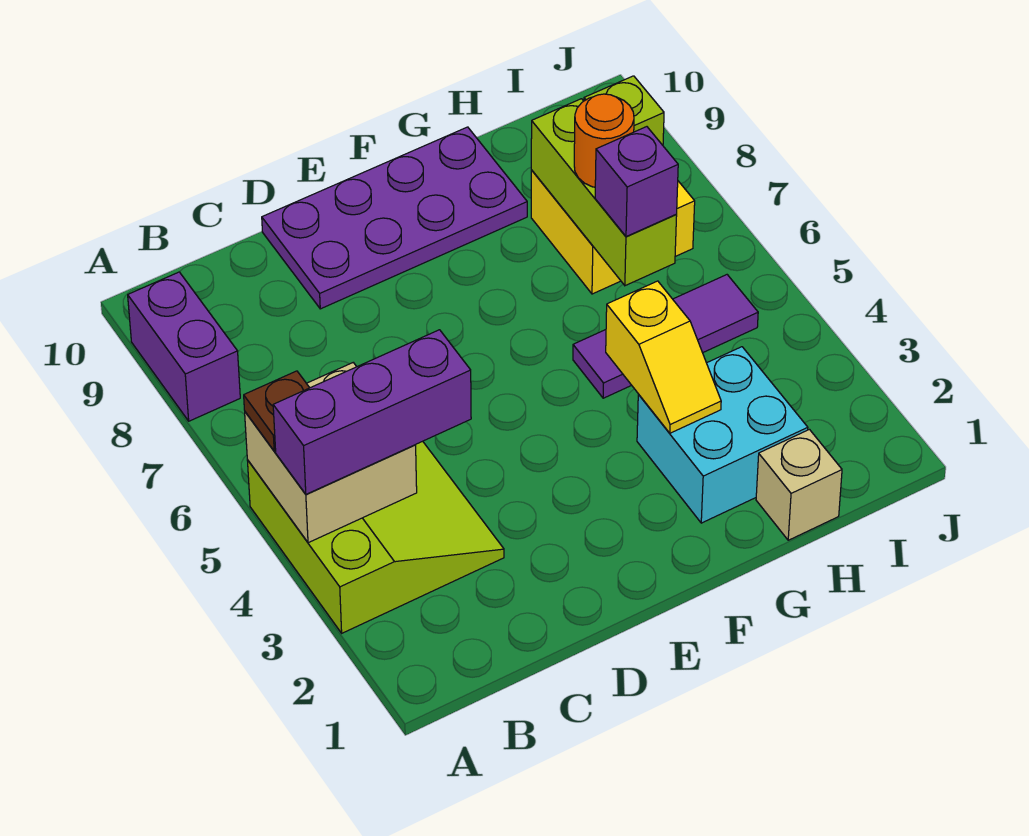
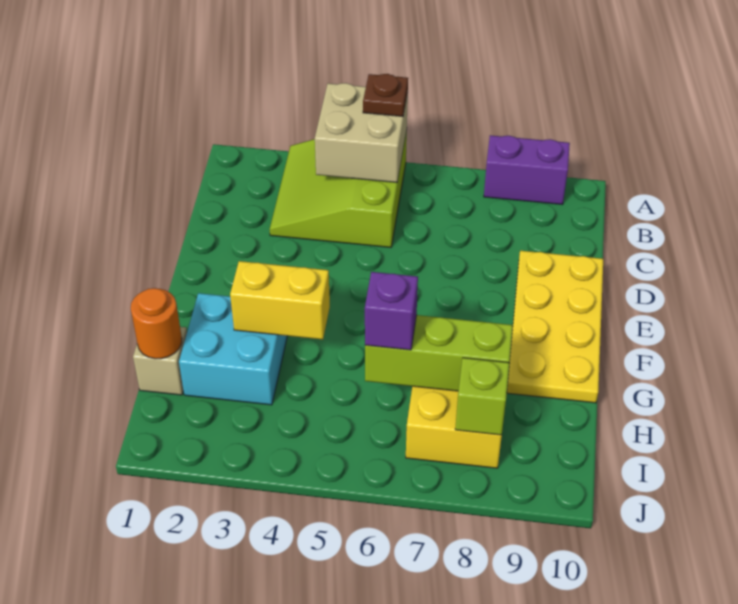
lime slope A3:C5 level 1 top A -> lime slope A3:C5 level 1 top 5
purple brick A4:C4 level 3 -> none
purple plate D9:G10 level 1 -> yellow plate D9:G10 level 1
yellow slope G3:G4 level 2 top 4 -> yellow brick G3:G4 level 2
purple tile G5:I5 level 1 -> none
orange round brick H7 level 3 -> orange round brick H1 level 2

